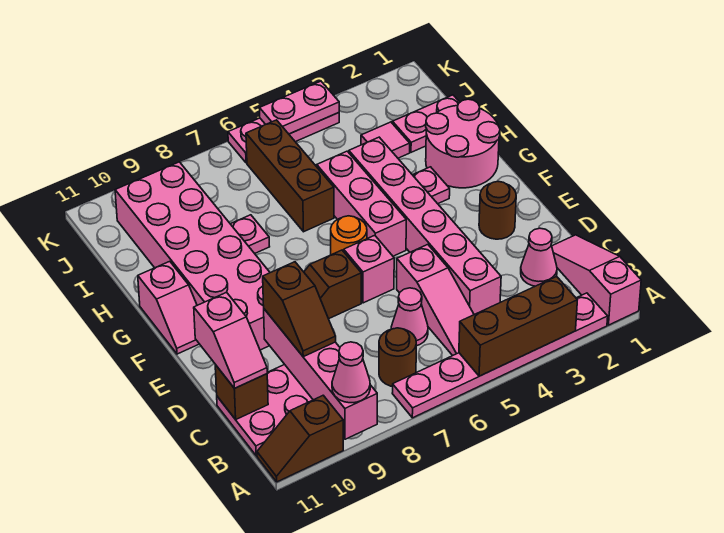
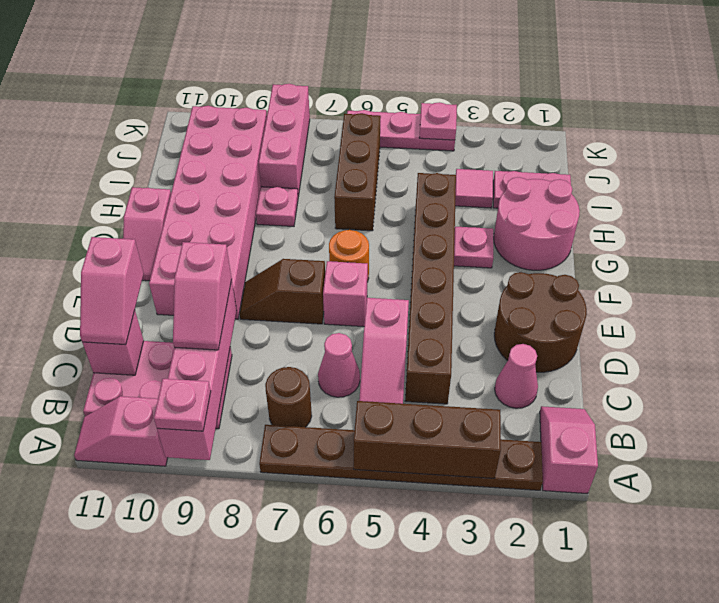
pink slope A1:C1 level 1 top A -> pink slope A1:B1 level 1 top A
pink plate A2:A7 level 1 -> brown plate A2:A7 level 1
pink cone A9 level 3 -> pink plate A9 level 3
brown slope A10:A11 level 1 top 10 -> pink slope A10:A11 level 1 top 10
pink brick C4:H4 level 1 -> brown brick C4:H4 level 1
brown slope C9:D9 level 3 top D -> pink slope C9:D9 level 3 top D
brown brick C11 level 2 -> pink brick C11 level 2
brown round brick E2 level 1 -> brown round brick D1:E2 level 1
pink brick F5:H5 level 1 -> pink brick I8:K8 level 1
pink plate K4:K5 level 2 -> pink plate K4 level 2

